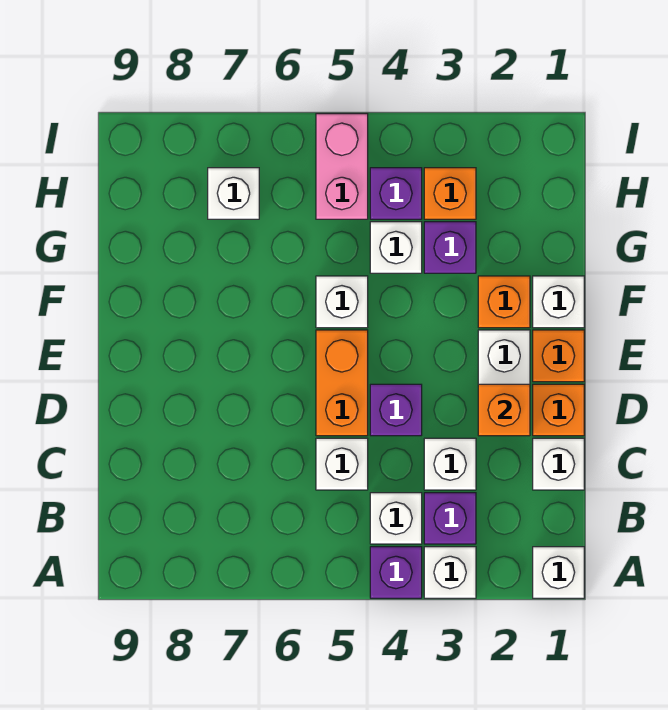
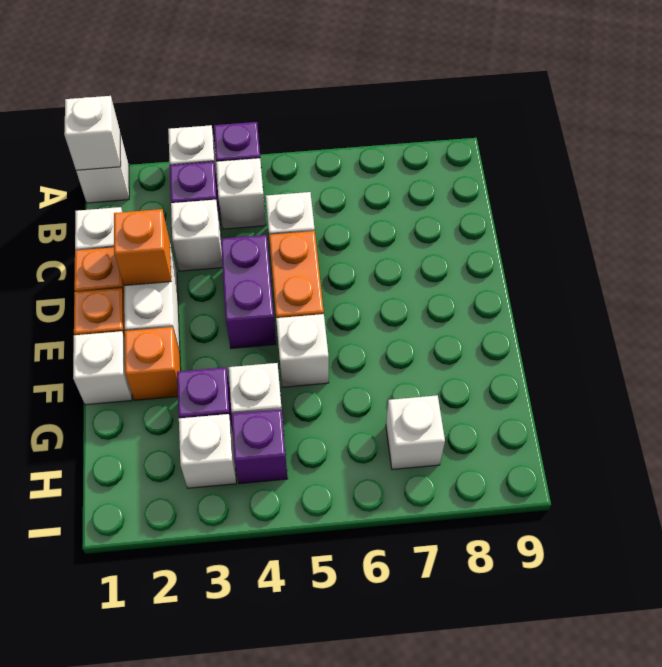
none -> white brick A1 level 2
purple brick D4 level 1 -> purple brick D4:E4 level 1
orange brick H3 level 1 -> white brick H3 level 1
pink brick H5:I5 level 1 -> none

